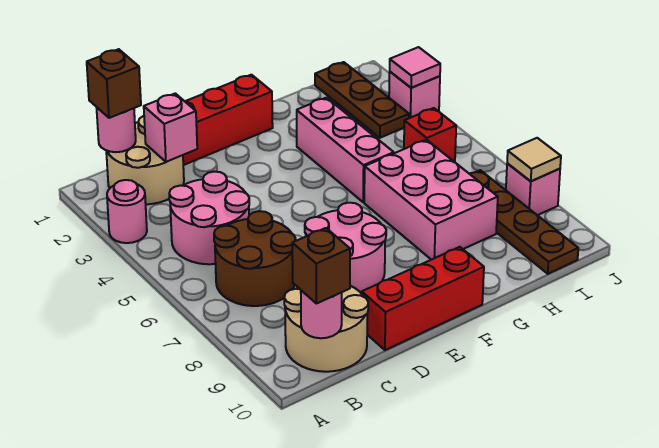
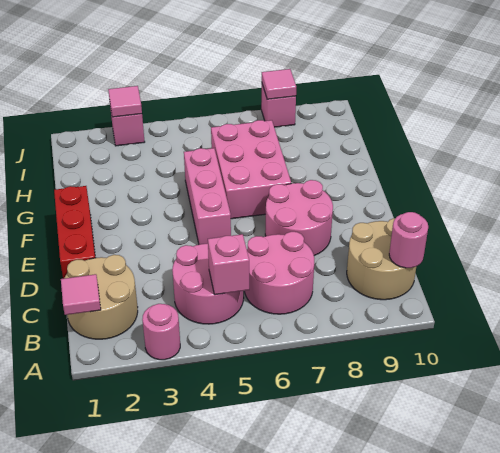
pink round brick B1 level 2 -> pink tile B1 level 2
brown brick B1 level 3 -> none
brown round brick B6:C7 level 1 -> pink round brick B6:C7 level 1
brown brick B10 level 3 -> none
pink brick C2 level 2 -> pink brick B5 level 2
red brick D10:F10 level 1 -> none
pink brick G3:G5 level 1 -> pink brick E5:G5 level 1
pink brick G6:H8 level 1 -> pink brick F6:H7 level 1
brown plate I1:I3 level 1 -> none
red brick I5 level 1 -> none
brown plate I7:I10 level 1 -> none
tan tile J8 level 2 -> pink tile J8 level 2

